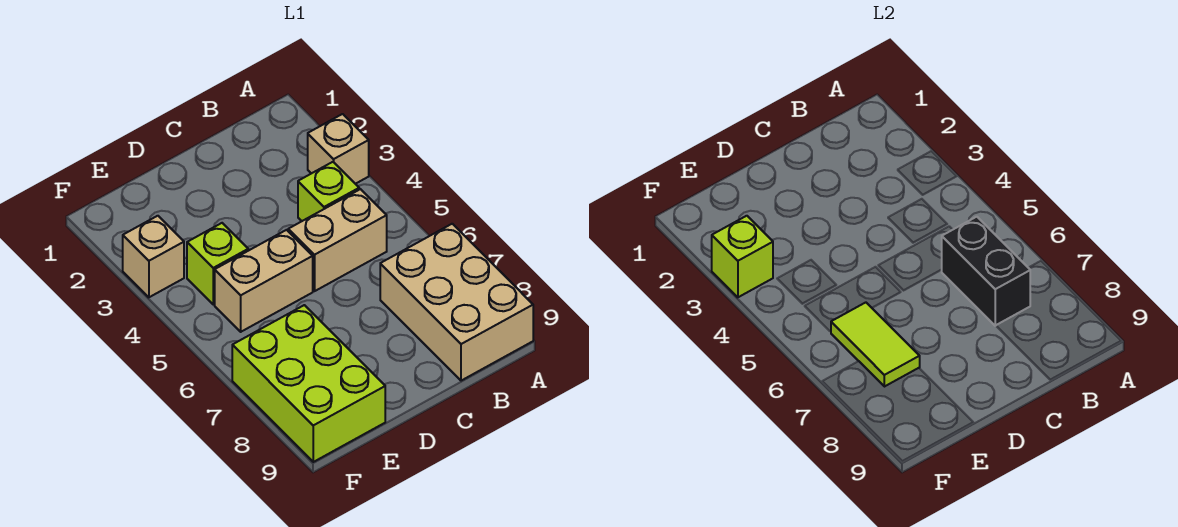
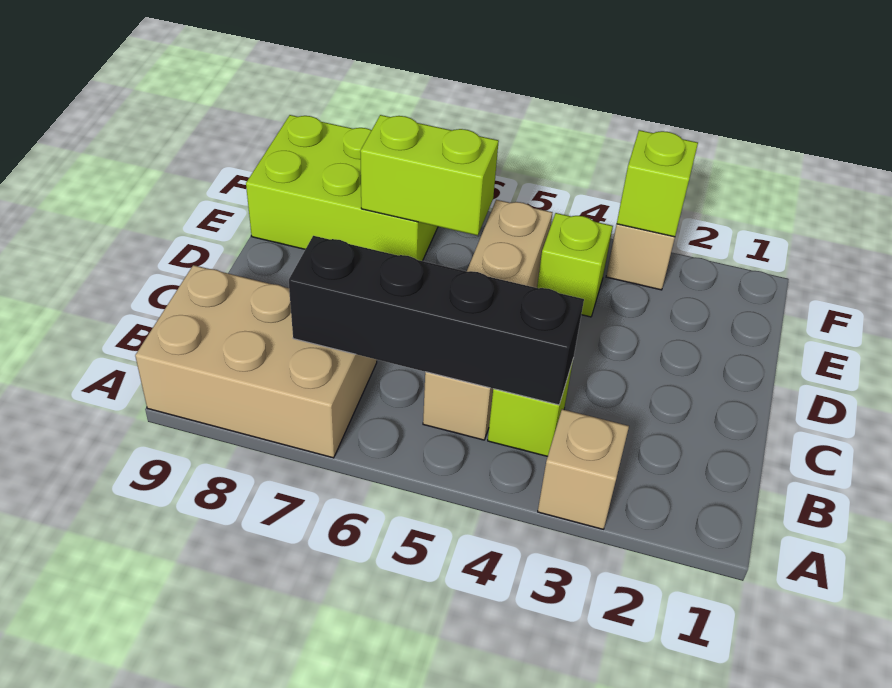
black brick B6:B7 level 2 -> black brick B4:B7 level 2
lime tile E6:E7 level 2 -> lime brick E6:E7 level 2

